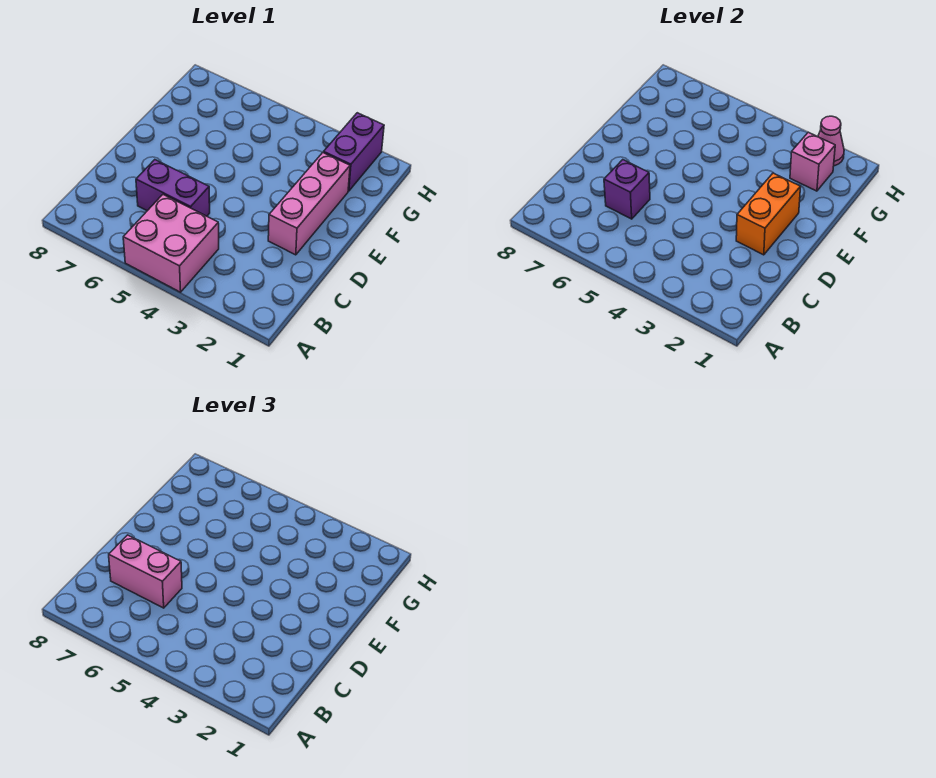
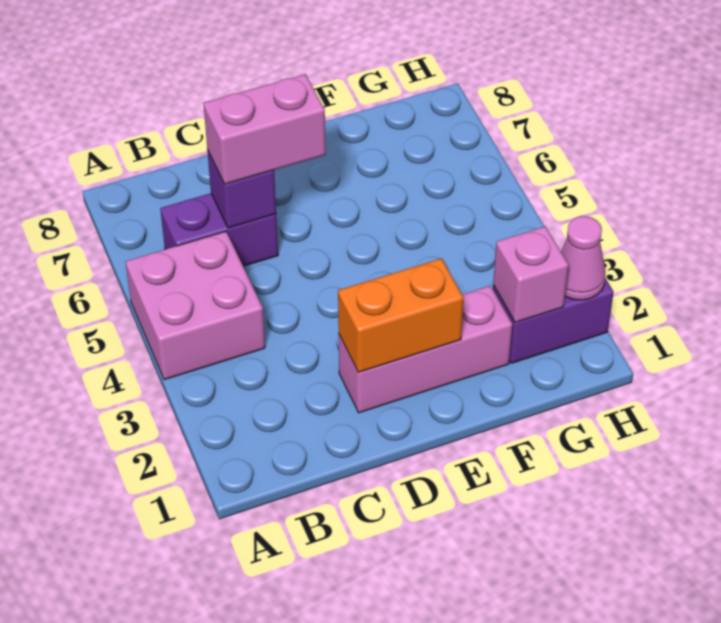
purple brick C5:C6 level 1 -> purple brick B6:C6 level 1
pink brick C6:C7 level 3 -> pink brick C6:D6 level 3

